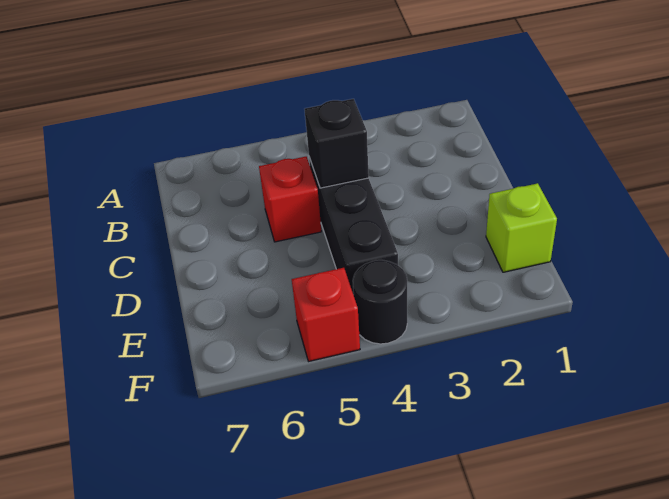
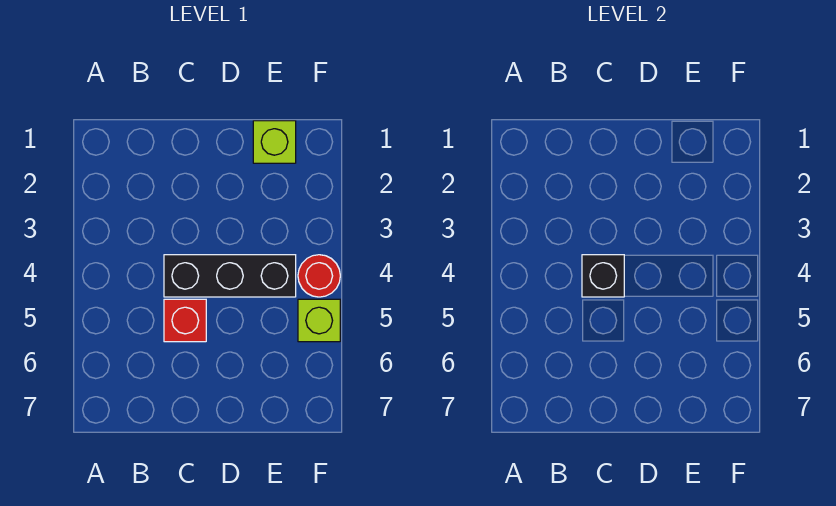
black round brick F4 level 1 -> red round brick F4 level 1
red brick F5 level 1 -> lime brick F5 level 1

